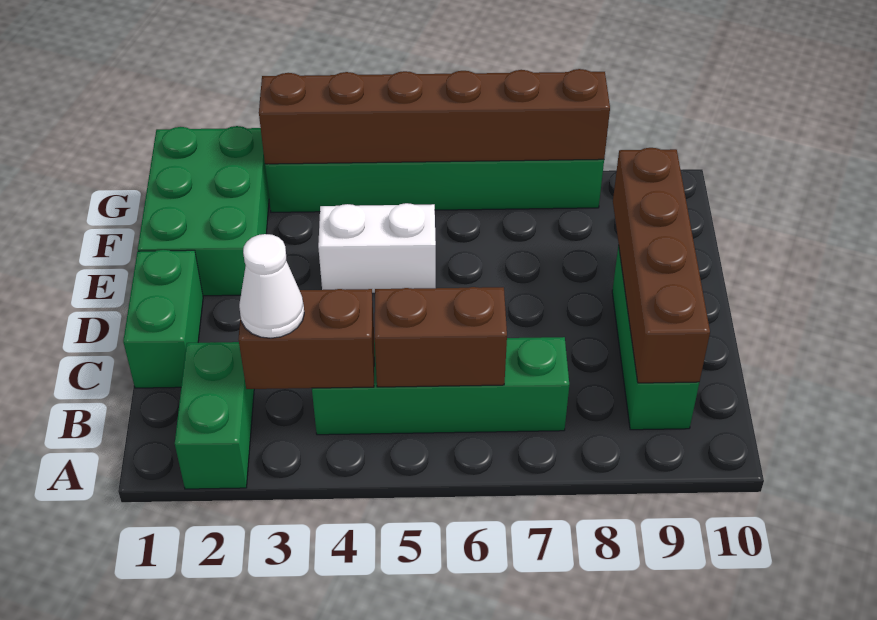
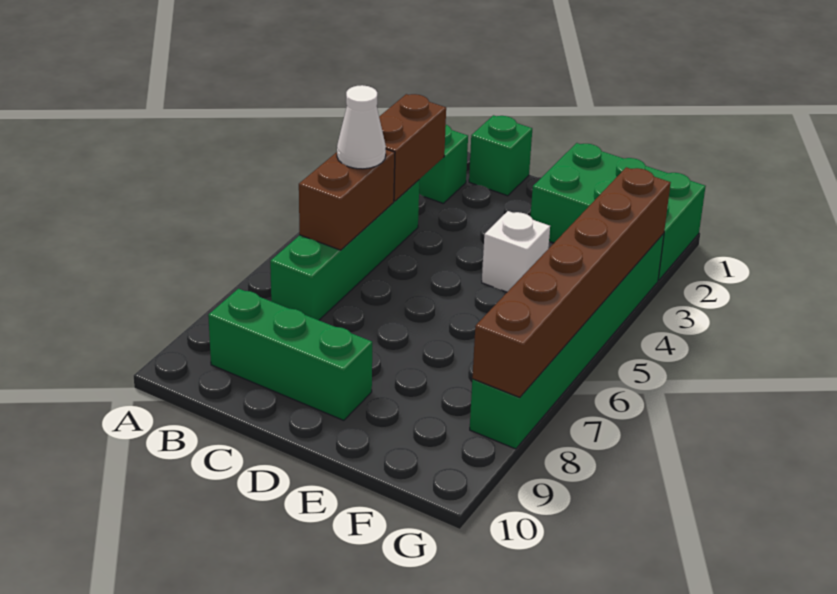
white cone B3 level 3 -> white cone B5 level 3
brown brick B9:E9 level 2 -> none
green brick C1:D1 level 1 -> green brick C1 level 1
white brick E4:E5 level 1 -> white brick E4 level 1

